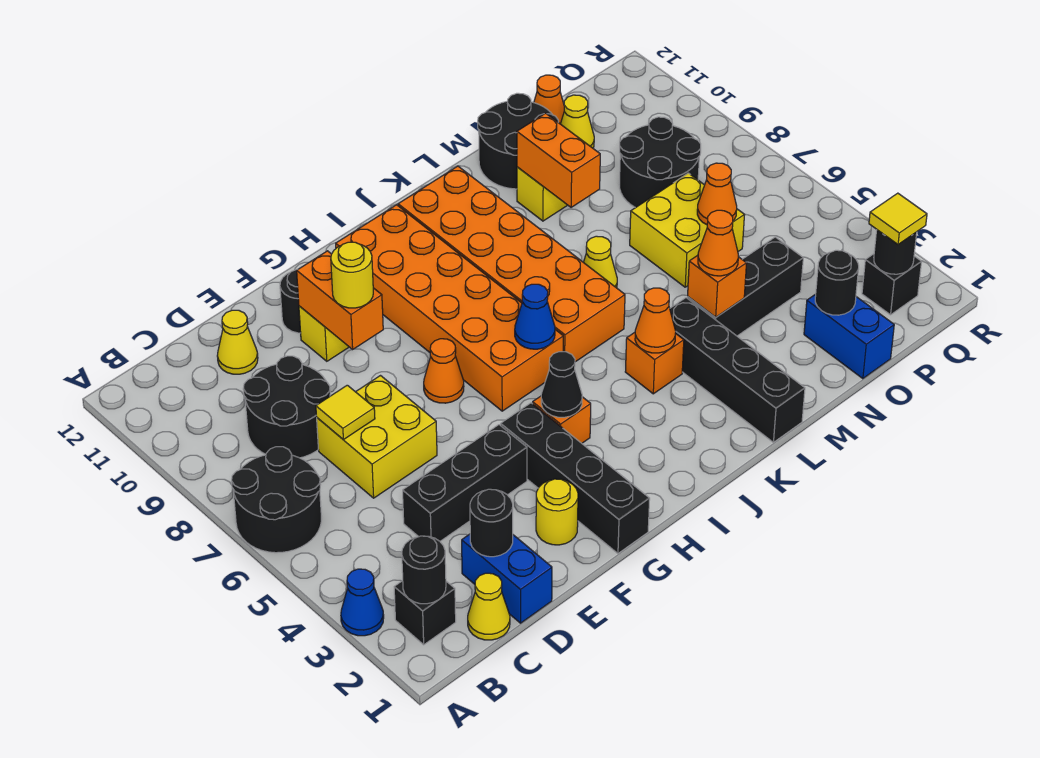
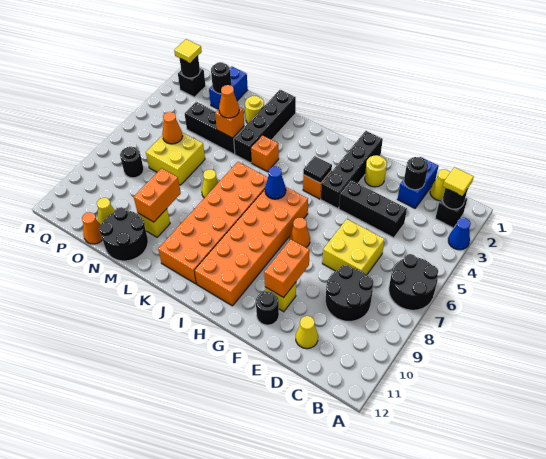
yellow tile D7 level 2 -> yellow tile B2 level 3
yellow round brick F9 level 3 -> yellow round brick M2 level 1
black cone H4 level 2 -> black tile H4 level 2
orange cone K4 level 2 -> none
black round brick O8:P9 level 1 -> black round brick P8 level 1

